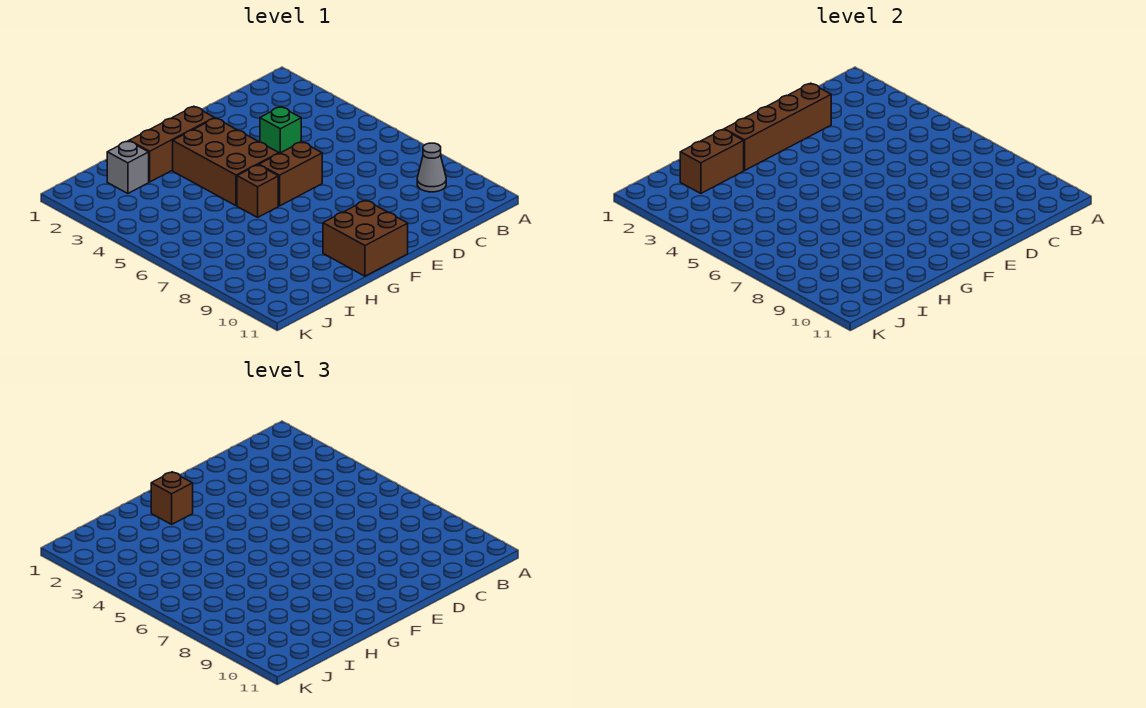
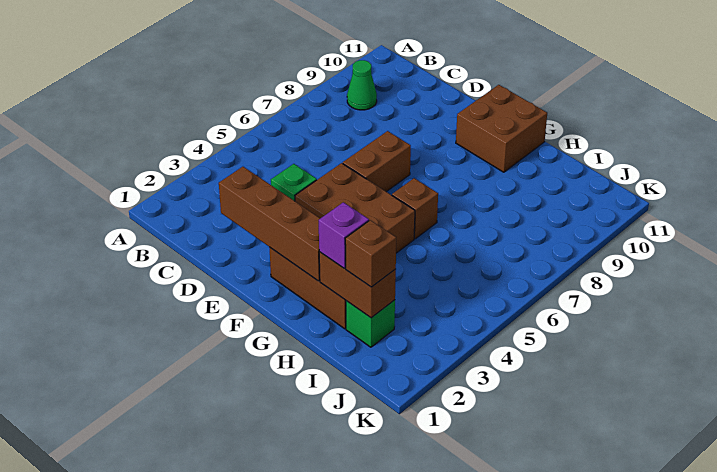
grey cone B9 level 1 -> green cone B9 level 1
brown brick E6:F6 level 1 -> brown brick E6:E7 level 1
brown brick F3:G5 level 1 -> brown brick E4:G5 level 1
brown brick G2 level 3 -> brown brick I2 level 3
none -> purple brick H2 level 3
grey brick I2 level 1 -> green brick I2 level 1

